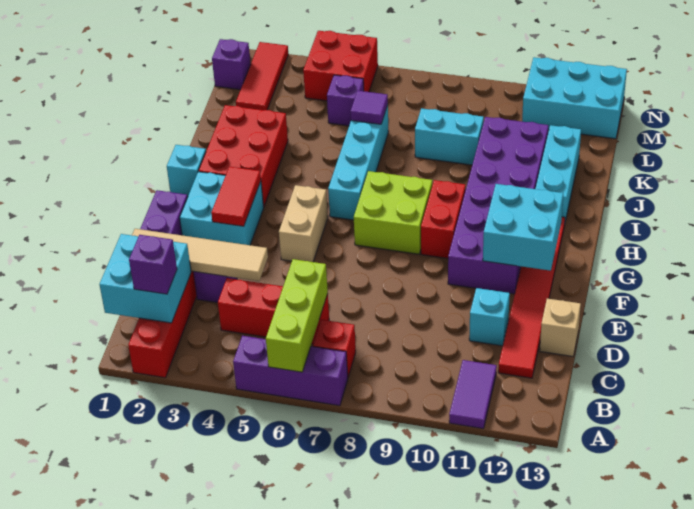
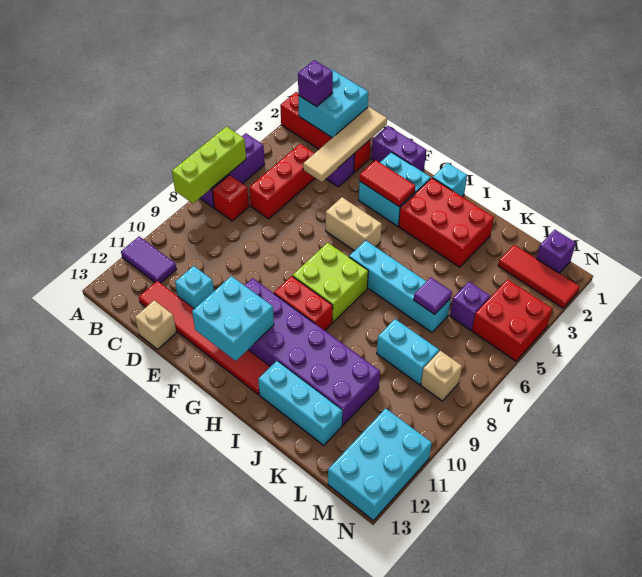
lime brick A6:C6 level 2 -> lime brick A6:A8 level 2
cyan brick K8:K9 level 1 -> cyan brick K8:L8 level 1
none -> tan brick M8 level 1

